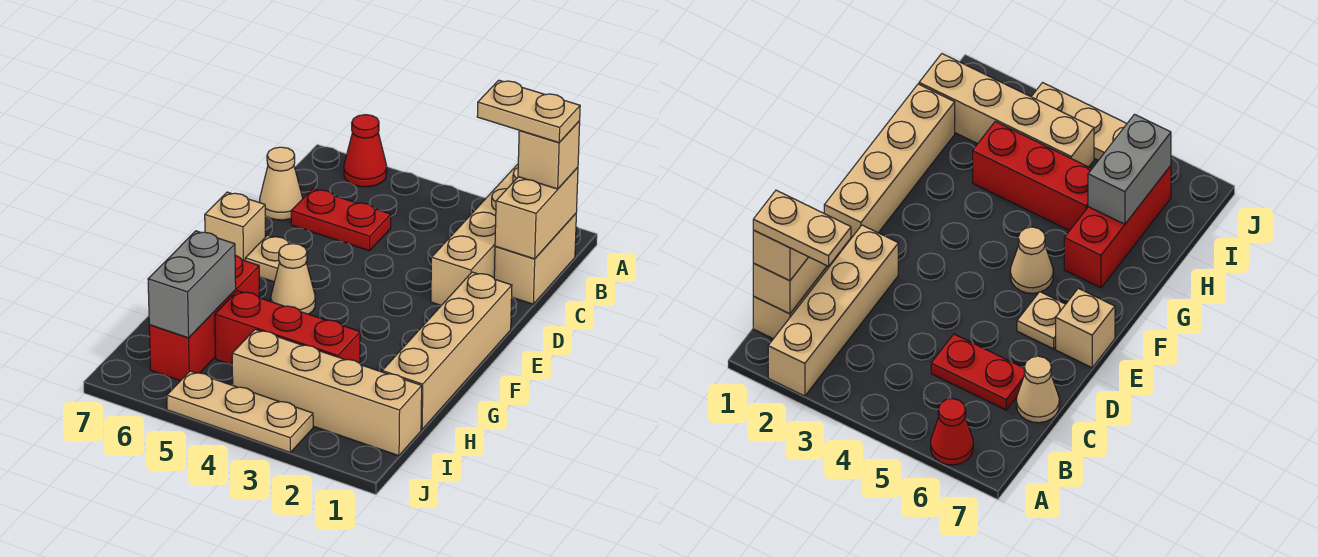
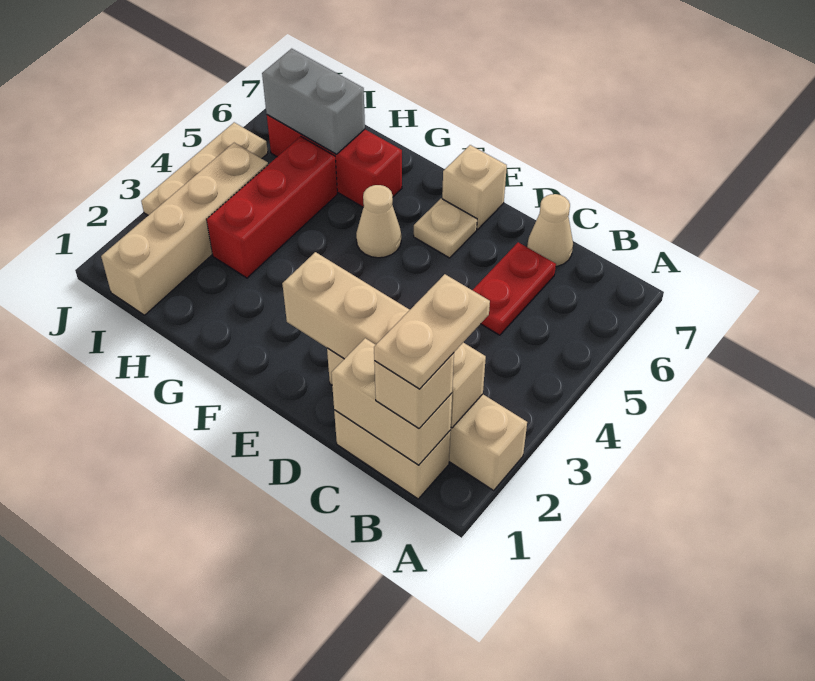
red cone A6 level 1 -> none
tan brick E1:H1 level 1 -> tan brick B2:E2 level 2

